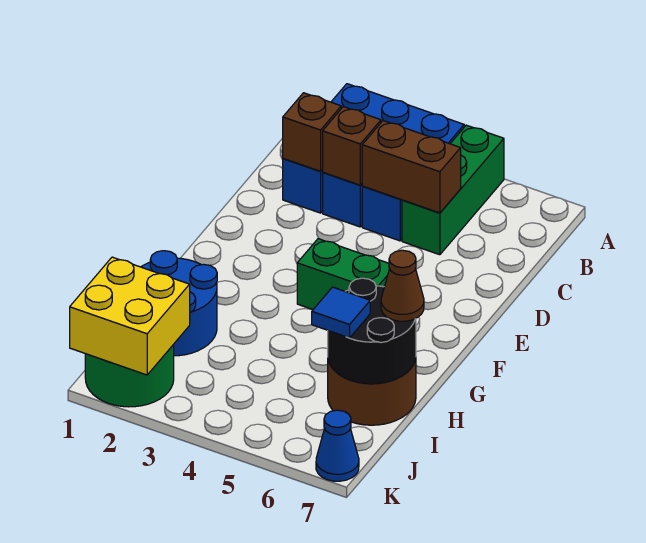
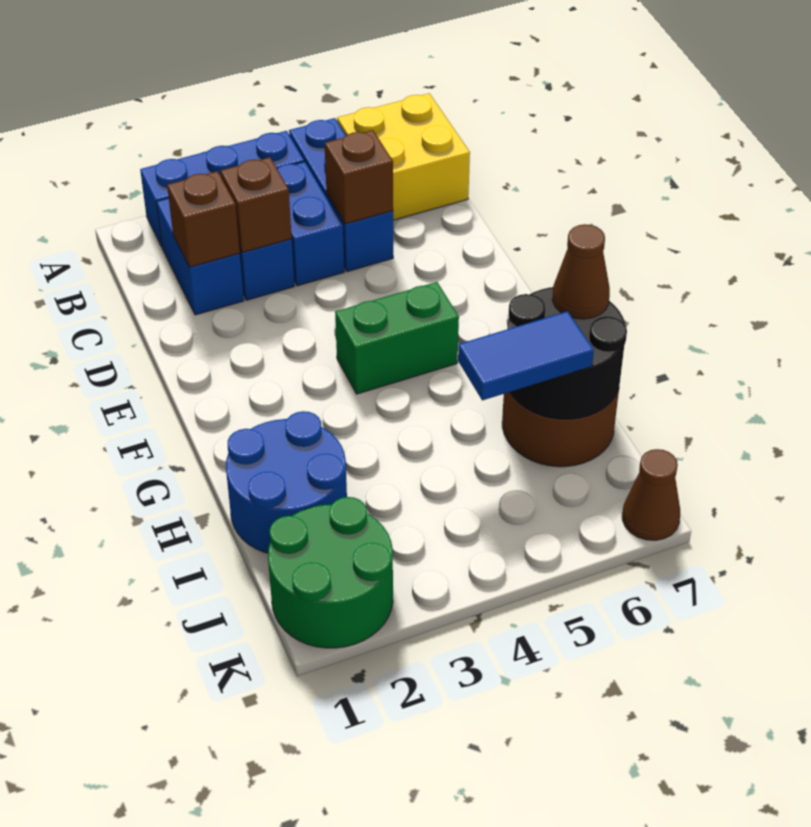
green brick A5:C5 level 1 -> blue brick A5:C5 level 1
brown brick C4:C5 level 2 -> brown brick C5 level 2
blue tile I6 level 3 -> blue tile I5:I6 level 3
yellow brick J1:K2 level 2 -> yellow brick A6:B7 level 1
blue cone K7 level 1 -> brown cone K7 level 1

